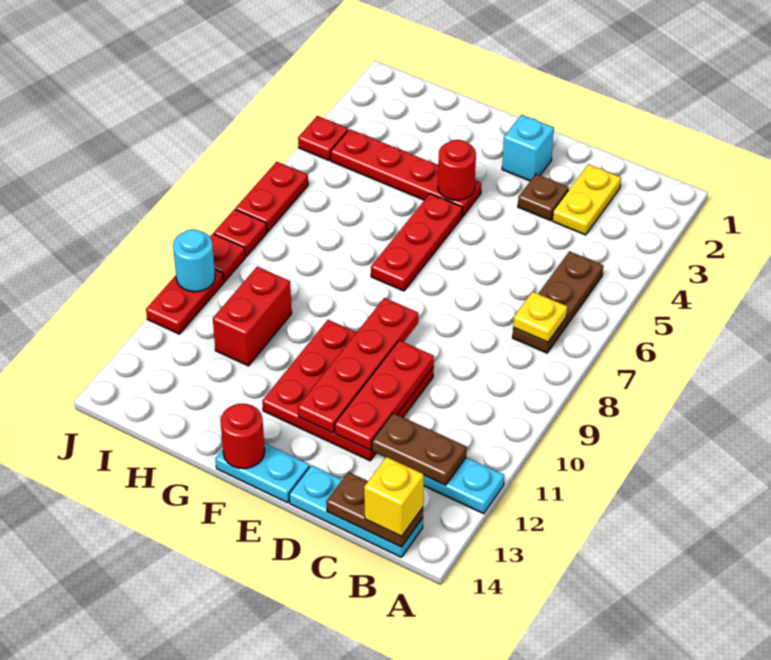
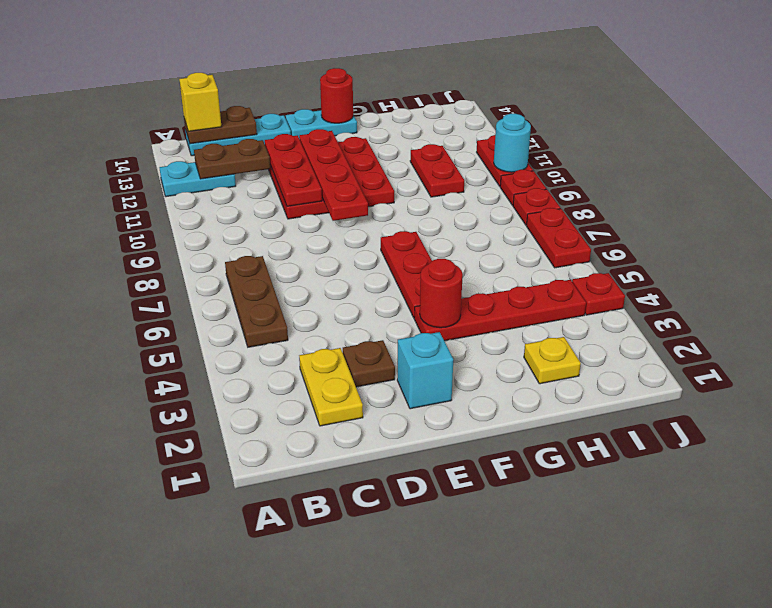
yellow plate B7 level 2 -> yellow plate H2 level 1
red brick H10:H11 level 1 -> red plate H10:H11 level 1

